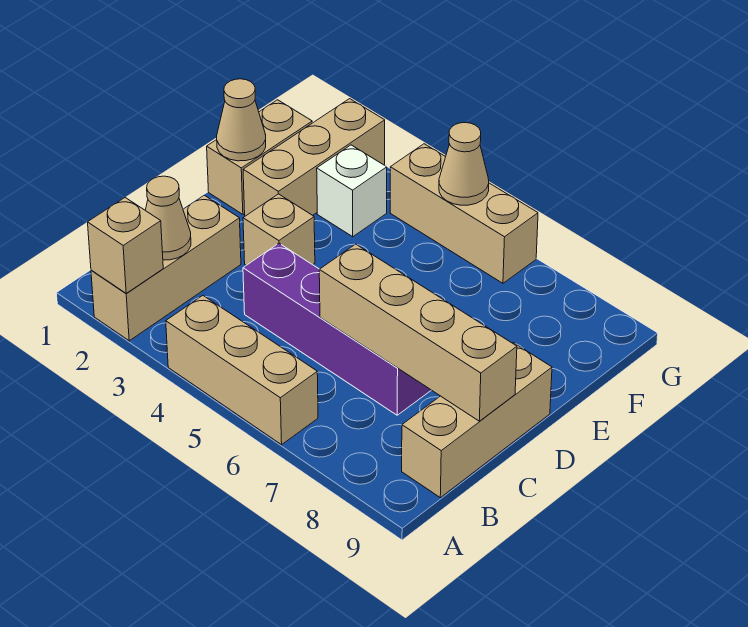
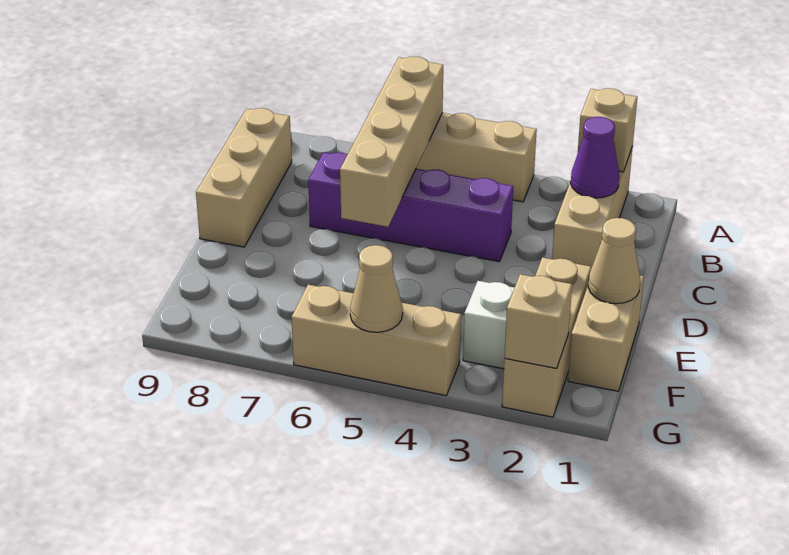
tan cone B2 level 2 -> purple cone B2 level 2
tan brick C6:C9 level 2 -> tan brick A6:D6 level 2
tan brick D3 level 1 -> tan brick G2 level 2

